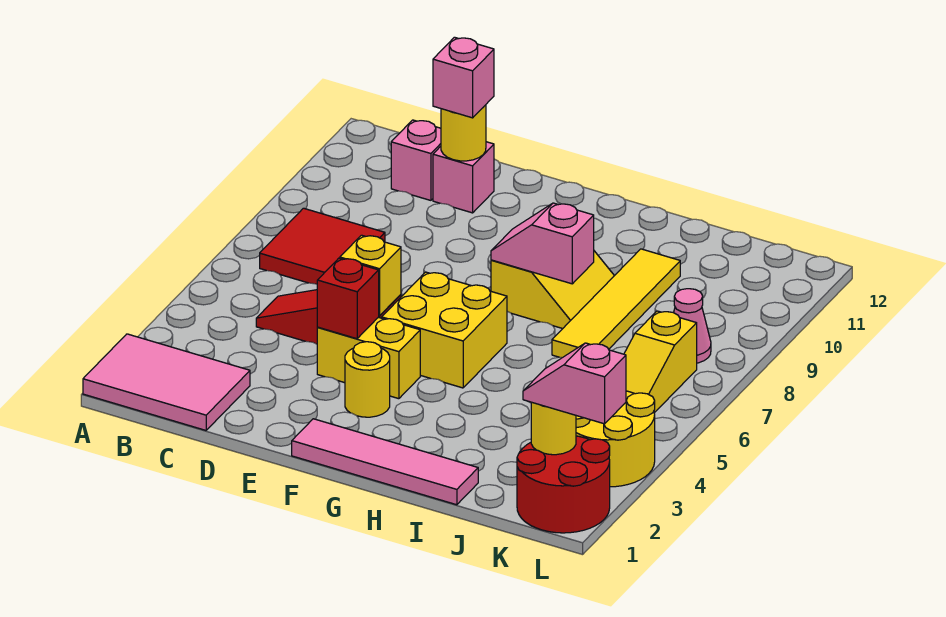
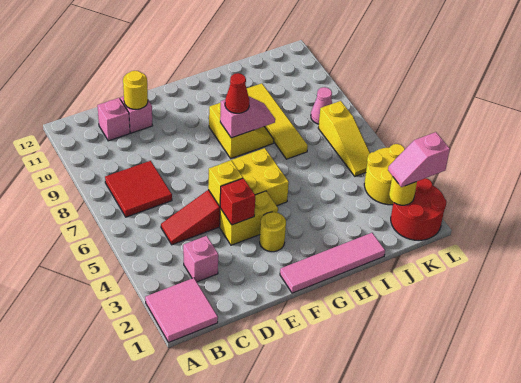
pink tile A1:C2 level 1 -> pink tile A1:B2 level 1
pink brick D11 level 3 -> pink brick C3 level 1
pink slope G8:H8 level 2 top H -> pink slope G8:H8 level 2 top G
none -> red cone G8 level 3

